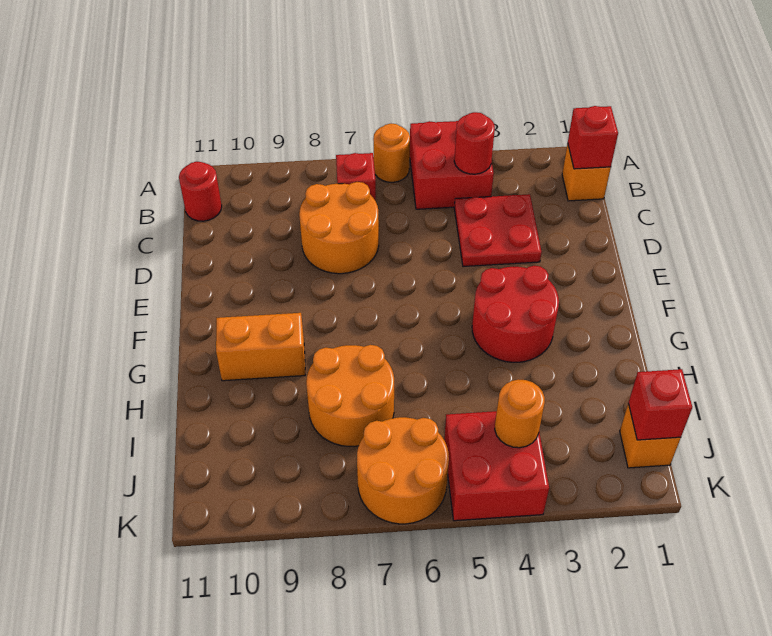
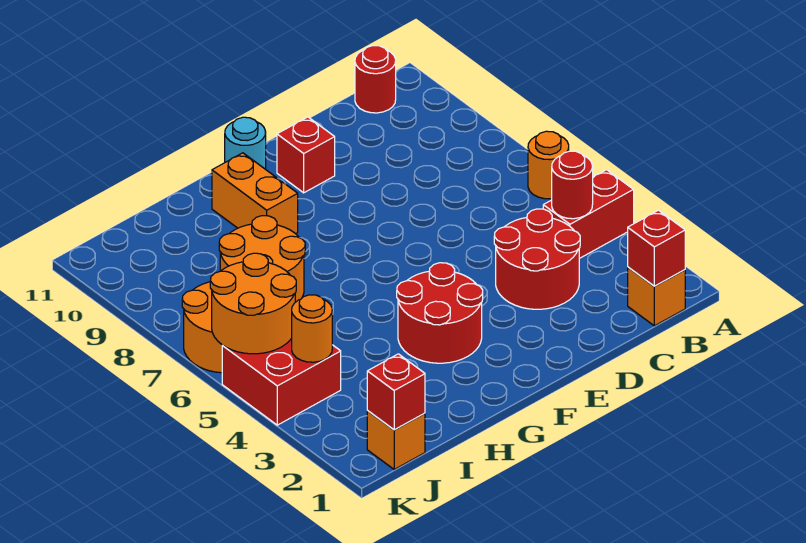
red brick A4:B5 level 1 -> red brick A4:B4 level 1
red brick B7 level 1 -> red brick E10 level 1
red plate C3:D4 level 1 -> red round brick C3:D4 level 1
orange round brick C7:D8 level 1 -> orange round brick J5:K6 level 2
none -> cyan round brick F11 level 1

